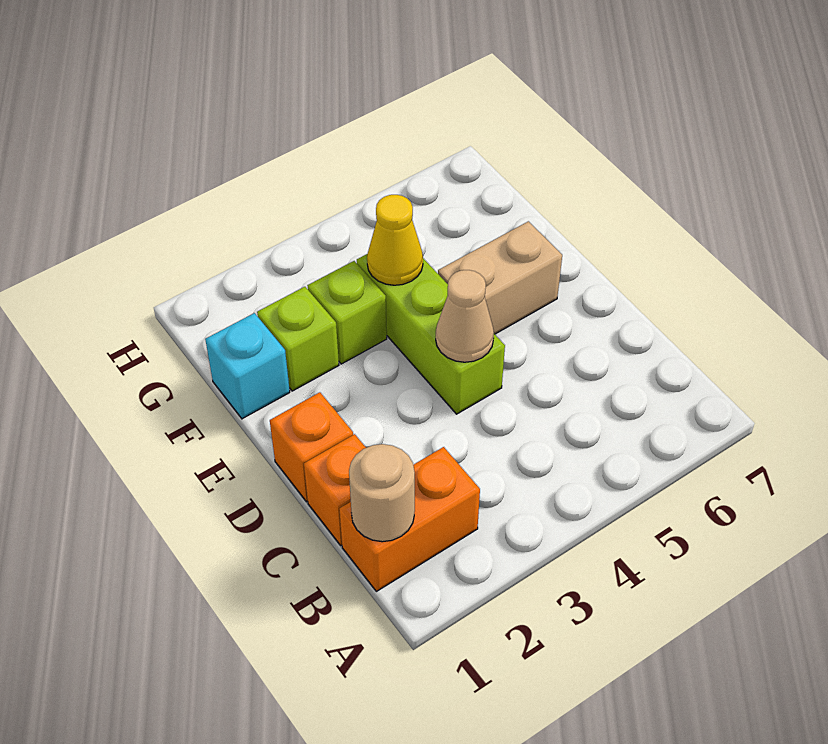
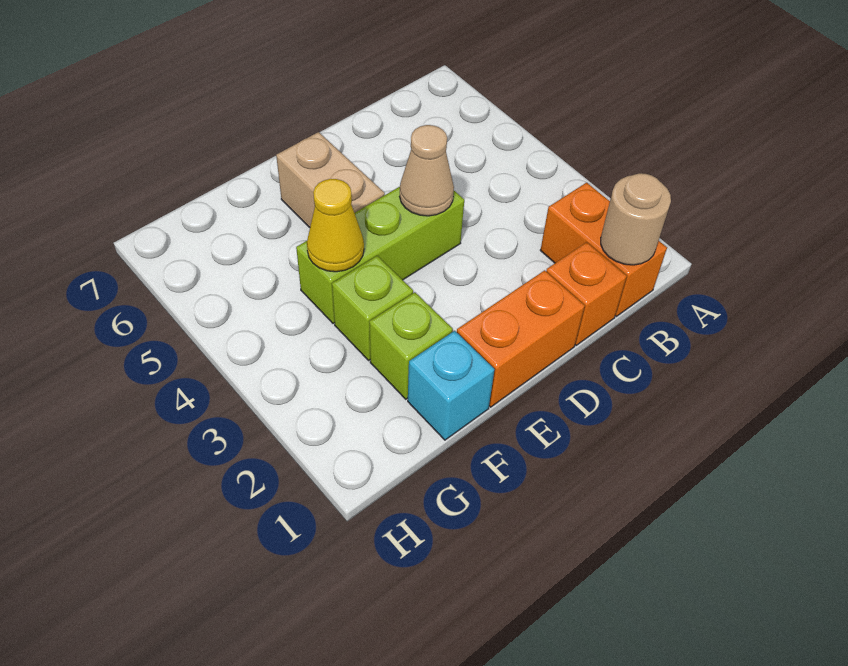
orange brick D1 level 1 -> orange brick D1:E1 level 1

